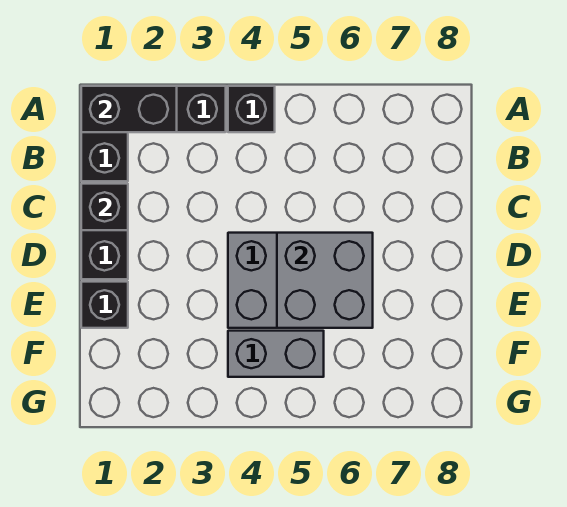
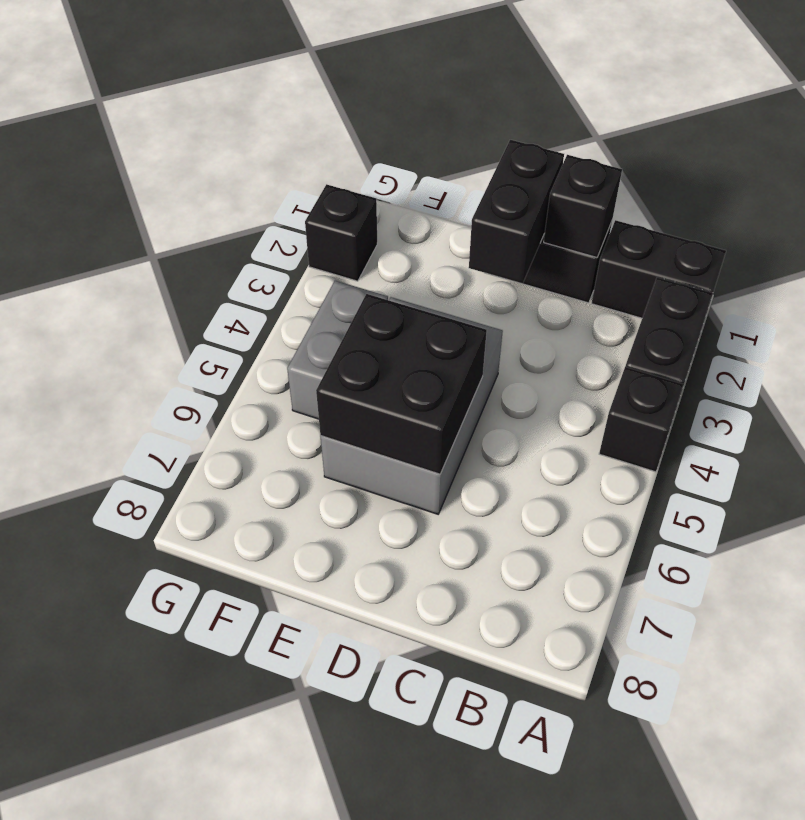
black brick A1:A2 level 2 -> black brick D1:D2 level 2
grey brick D5:E6 level 2 -> black brick D5:E6 level 2
black brick E1 level 1 -> black brick G2 level 1

